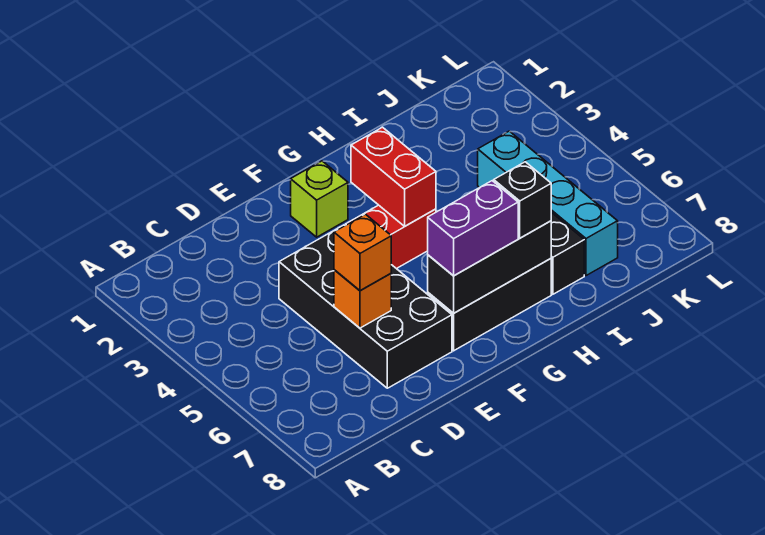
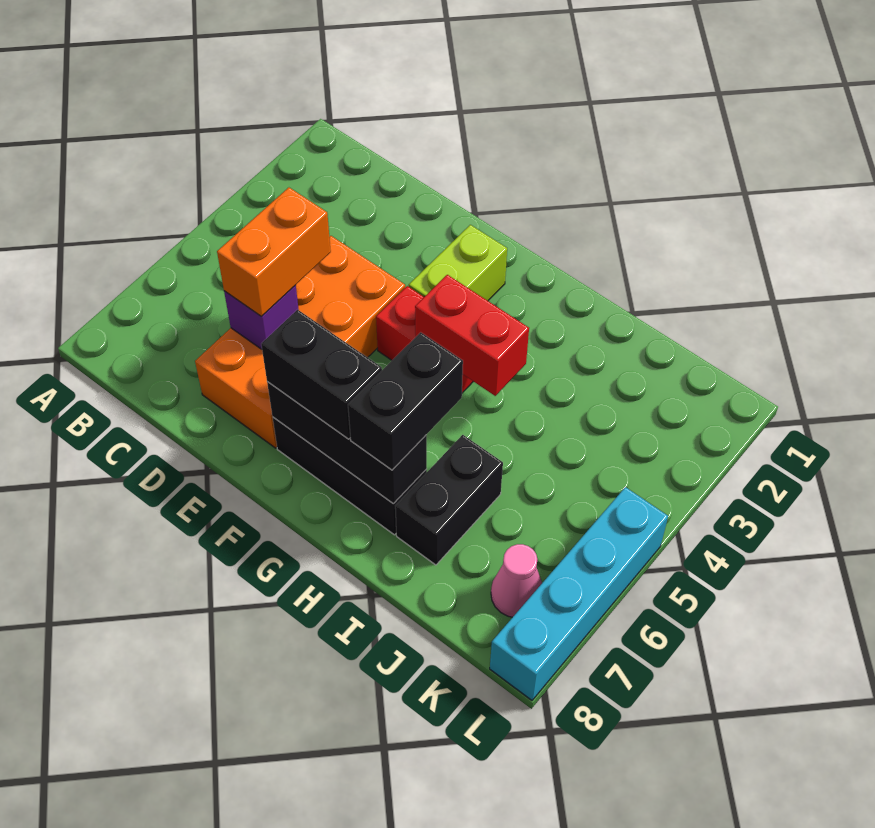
black brick D4:E7 level 1 -> orange brick D4:E7 level 1
orange brick D6 level 2 -> purple brick D6 level 2
orange brick D6 level 3 -> orange brick D5:D6 level 3
lime brick F2 level 1 -> lime brick F2:F3 level 1
purple brick F7:G7 level 3 -> black brick F7:G7 level 3
red brick G3:G4 level 2 -> red brick G4:H4 level 2
black brick H7 level 3 -> black brick H6:H7 level 3
cyan brick J4:J7 level 1 -> cyan brick L5:L8 level 1
none -> pink cone K7 level 1

